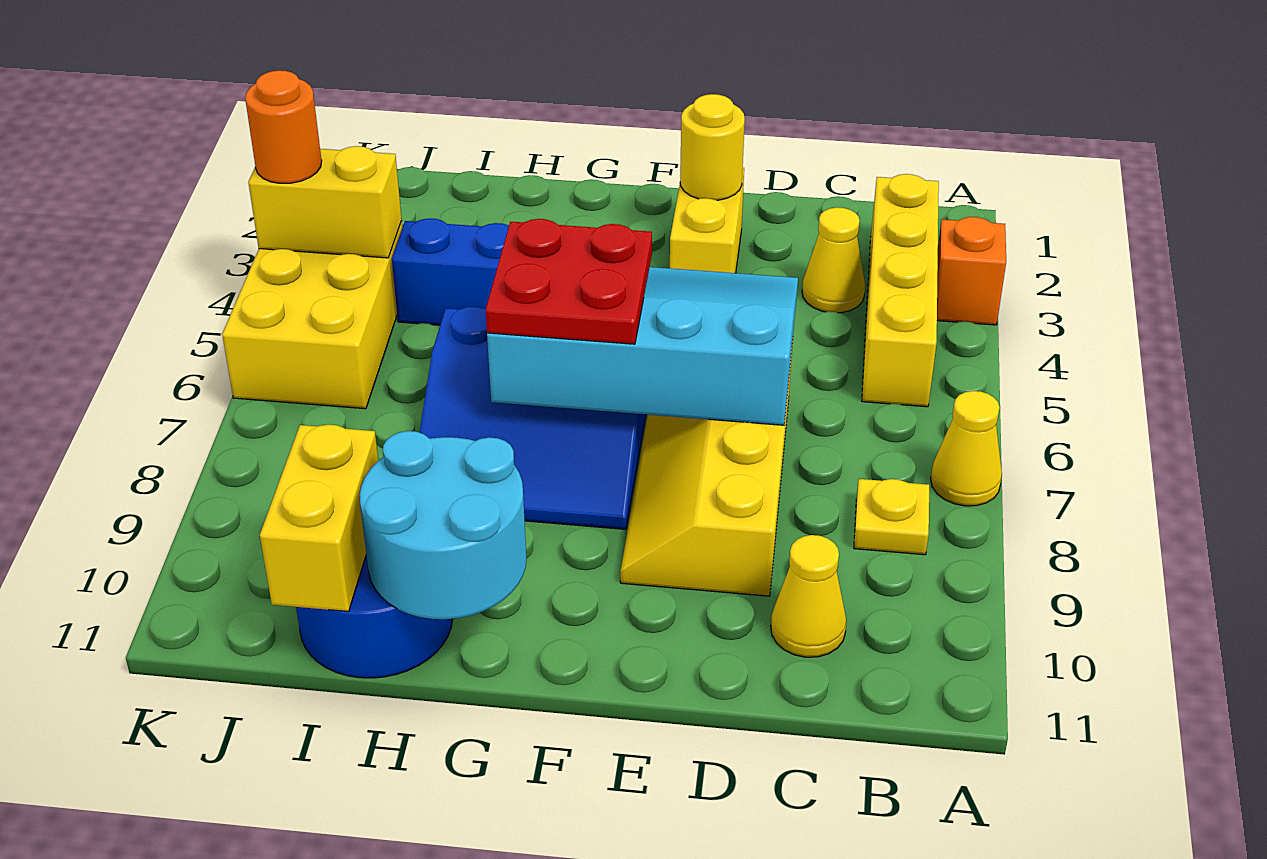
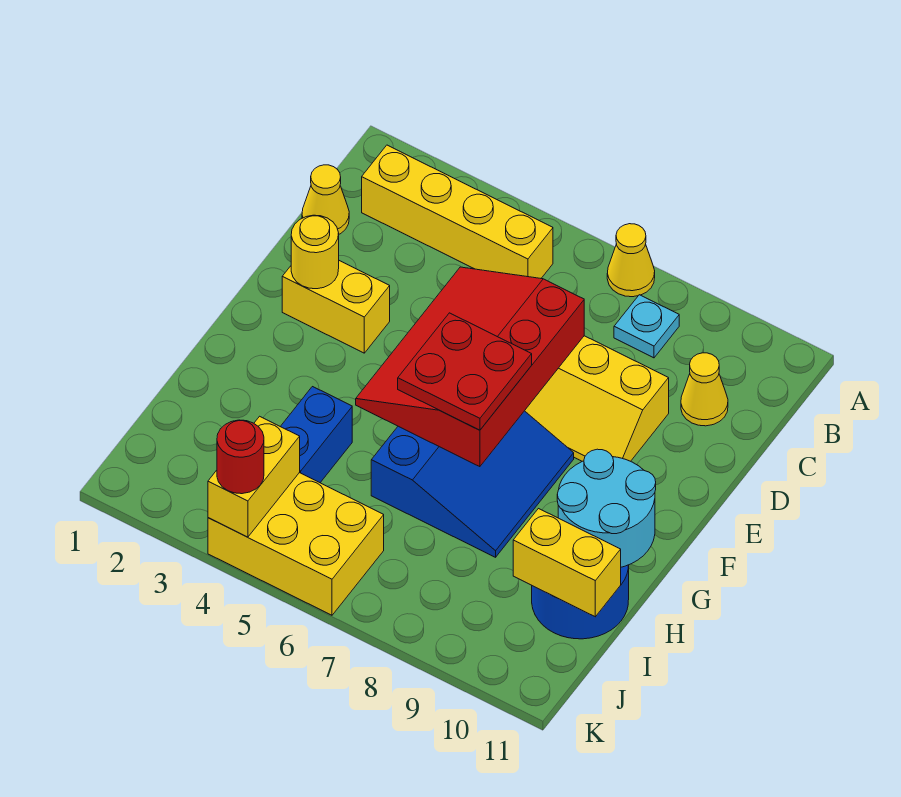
orange brick A3 level 1 -> none
yellow plate B8 level 1 -> cyan plate B8 level 1
yellow cone C3 level 1 -> yellow cone C1 level 1
cyan slope D5:G7 level 2 top 7 -> red slope D5:G7 level 2 top 7
orange round brick K4 level 3 -> red round brick K4 level 3

